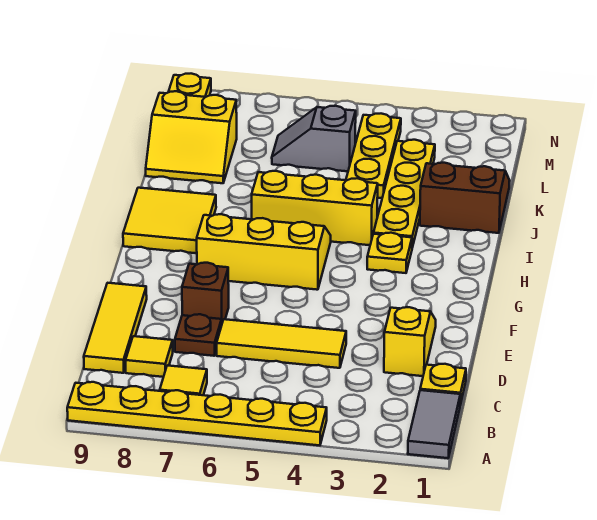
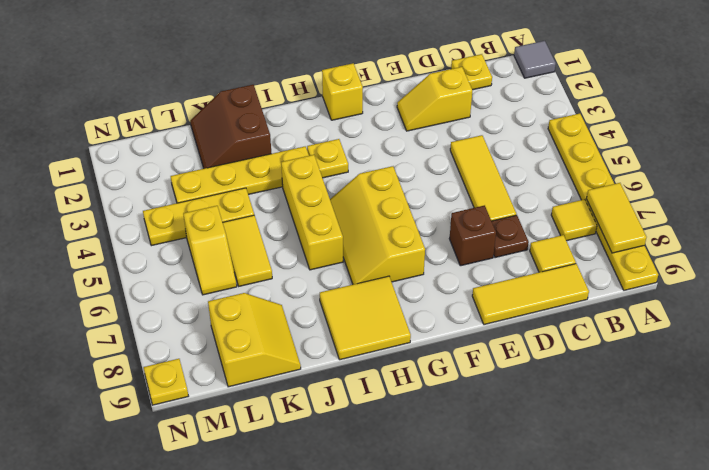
grey tile A1:B1 level 1 -> grey tile A1 level 1
none -> yellow tile A7:A8 level 2
none -> yellow brick G1 level 1
none -> yellow tile K5:K6 level 1
grey slope L5:L6 level 1 top 5 -> yellow slope L5:L6 level 1 top 5

